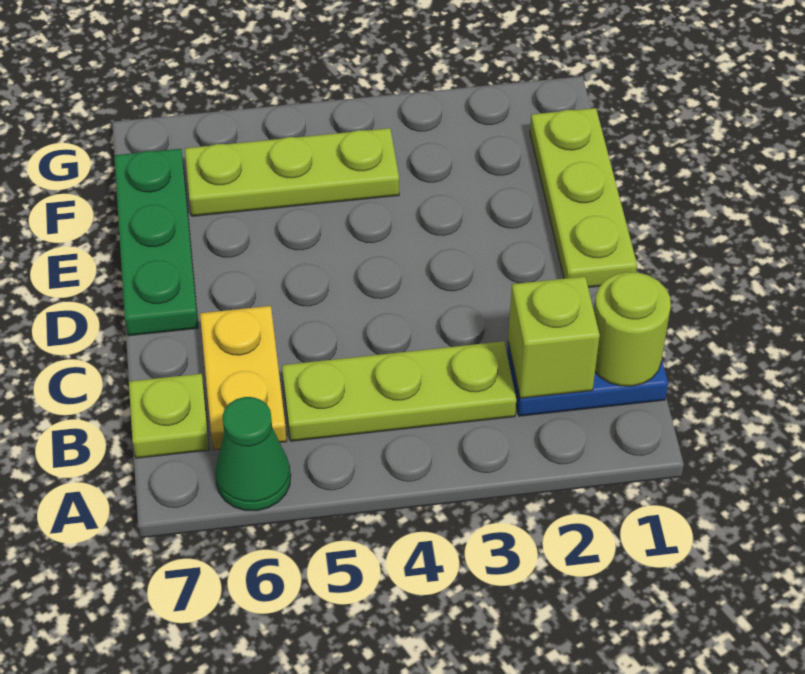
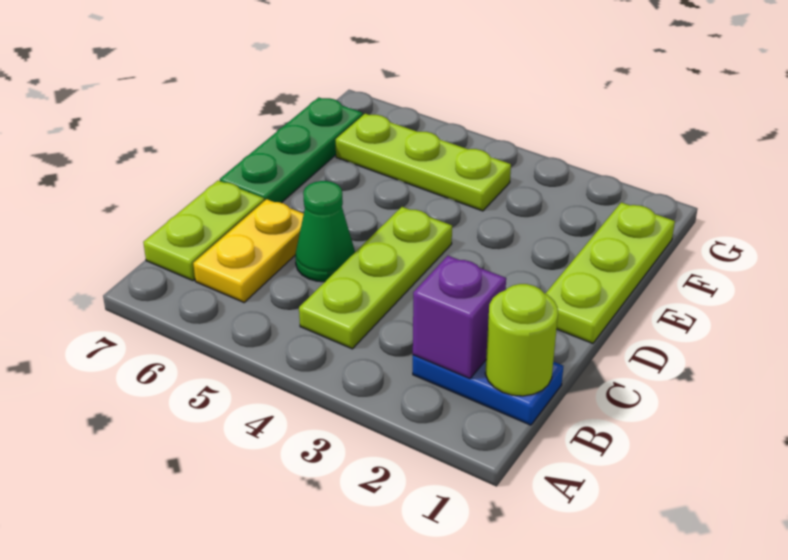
green cone A6 level 1 -> green cone C5 level 1
lime brick B2 level 2 -> purple brick B2 level 2
lime plate B3:B5 level 1 -> lime plate B4:D4 level 1
lime plate B7 level 1 -> lime plate B7:C7 level 1

